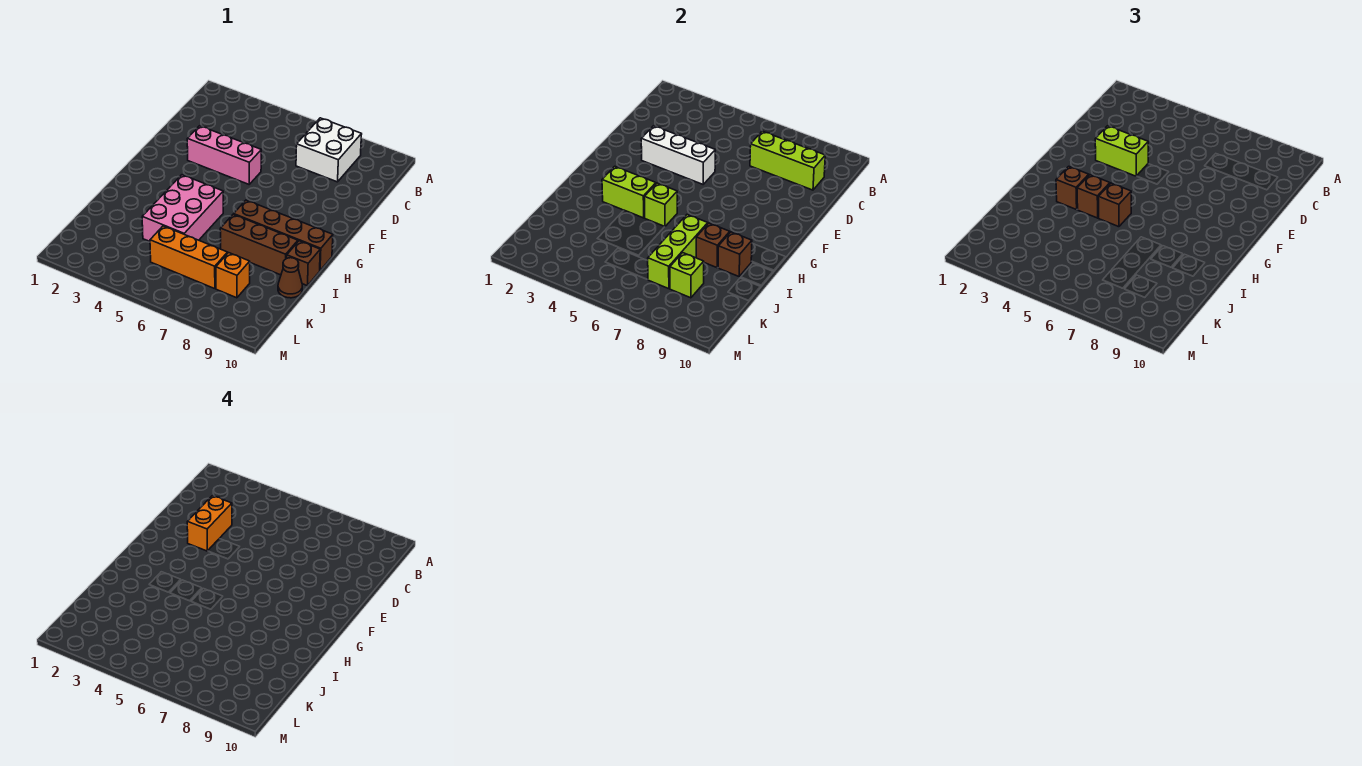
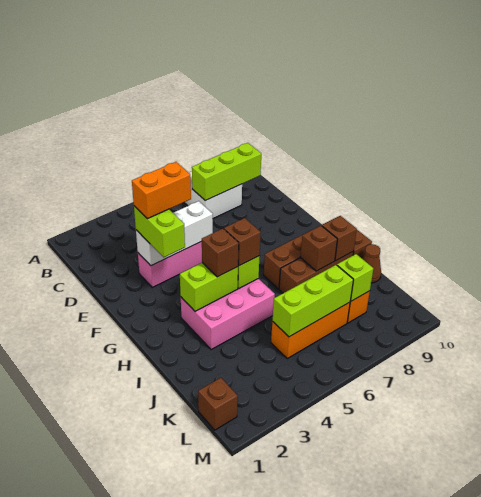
orange brick D3:E3 level 4 -> orange brick E3:E4 level 4
lime brick E3:E4 level 3 -> lime brick E3:F3 level 3
brown brick H3 level 3 -> brown brick L1 level 1
pink brick H4:J5 level 1 -> pink brick H3:I5 level 1
lime brick I7:K7 level 2 -> lime brick K5:K7 level 2

